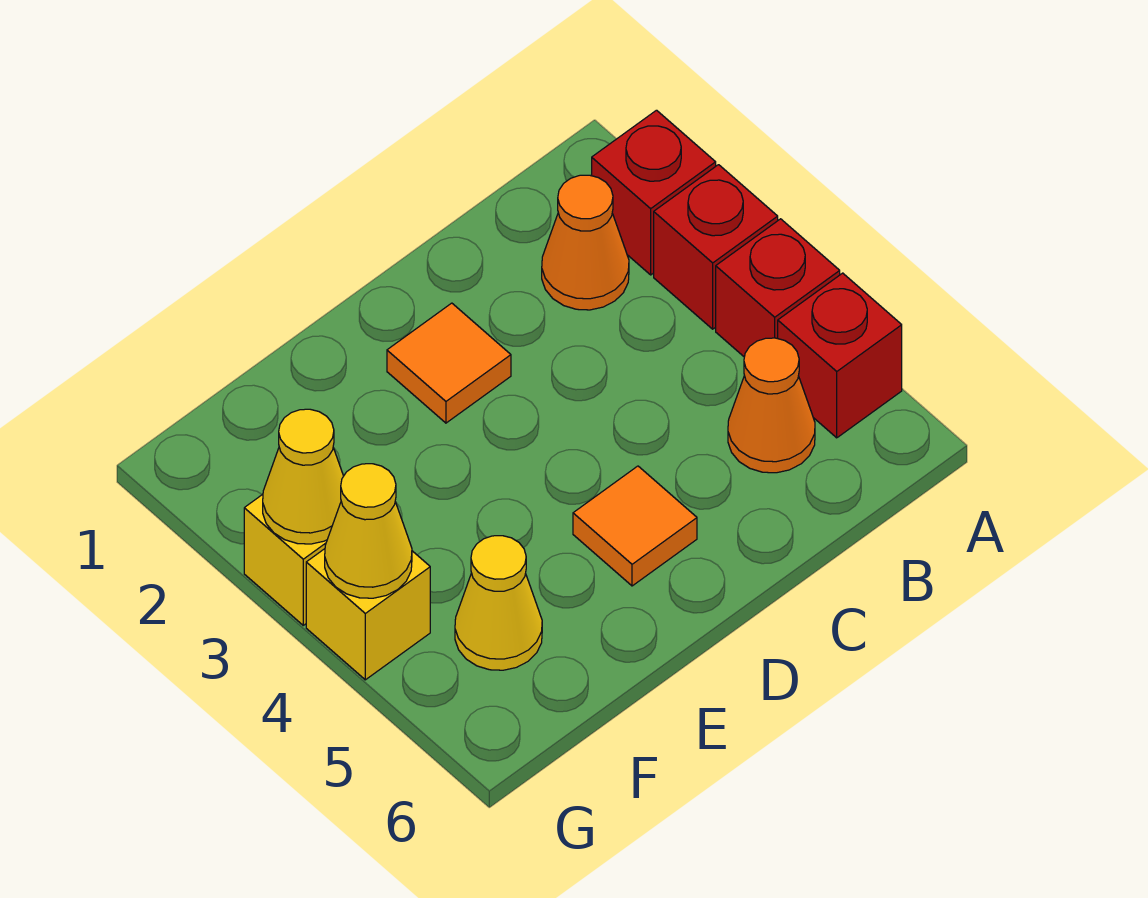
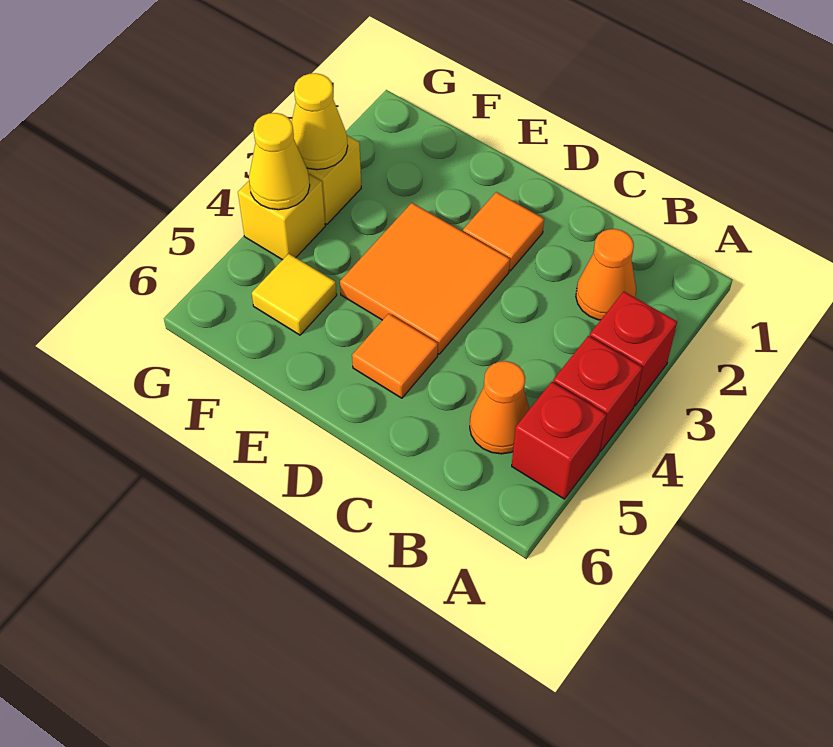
red brick A2 level 1 -> none
none -> orange tile D3:E4 level 1
yellow cone F5 level 1 -> yellow tile F5 level 1

